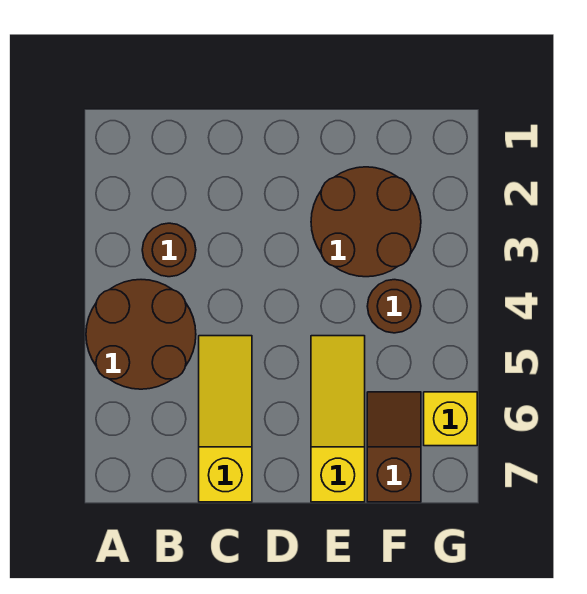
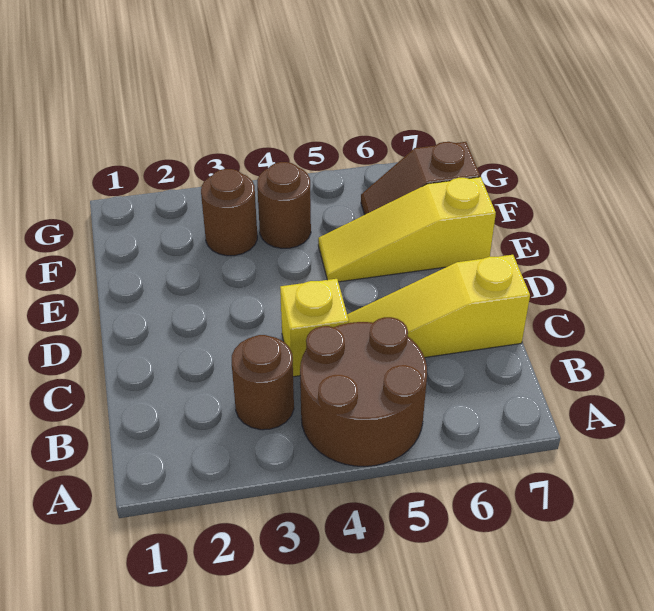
brown round brick E2:F3 level 1 -> brown round brick F3 level 1
yellow brick G6 level 1 -> yellow brick C4 level 1

